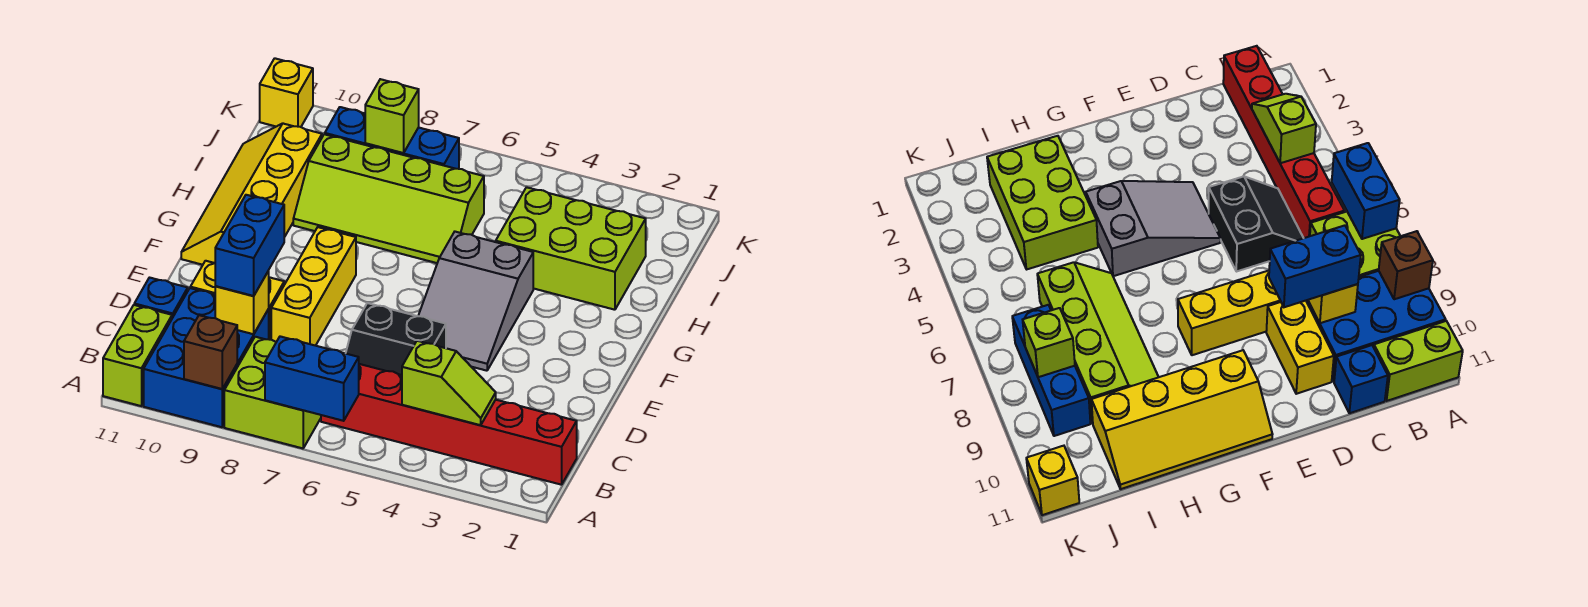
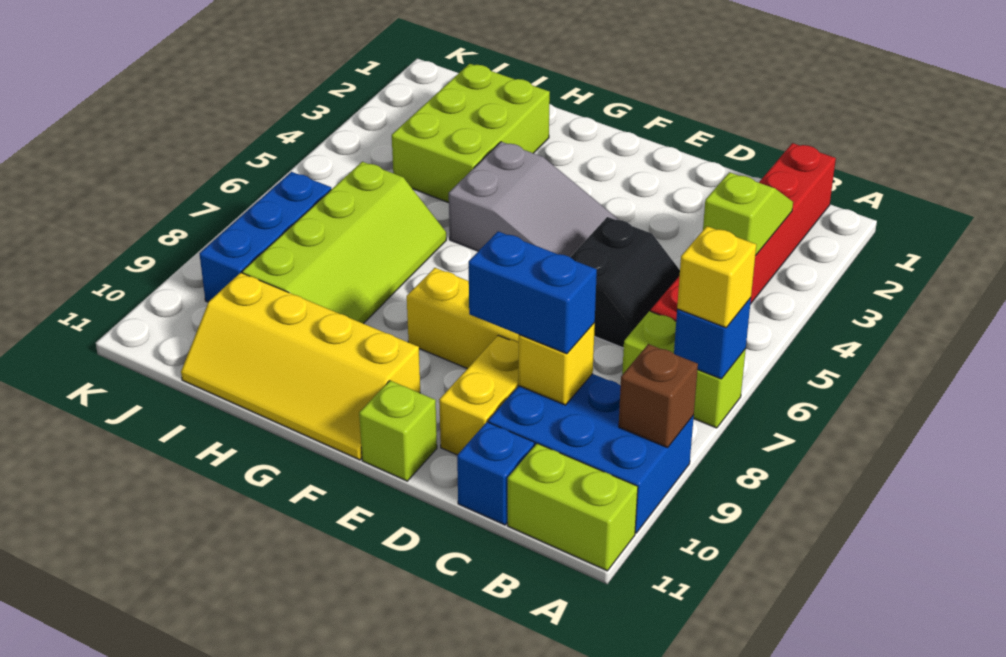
blue brick A6:A7 level 2 -> blue brick A7 level 2
lime brick A7:B8 level 1 -> lime brick A7:B7 level 1
lime brick J8 level 2 -> lime brick E11 level 1
yellow brick K11 level 1 -> yellow brick A7 level 3

